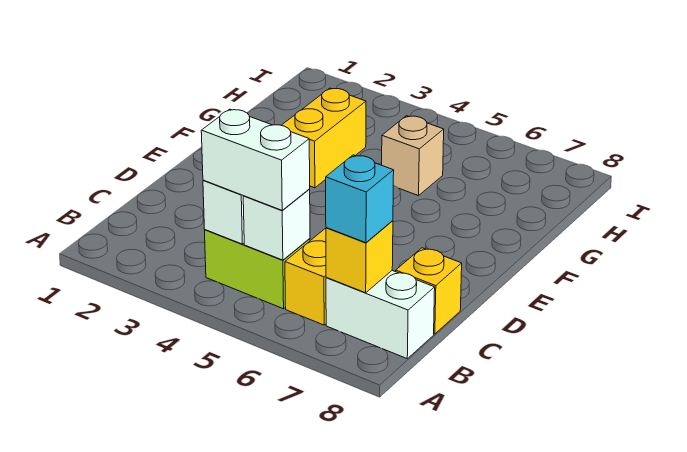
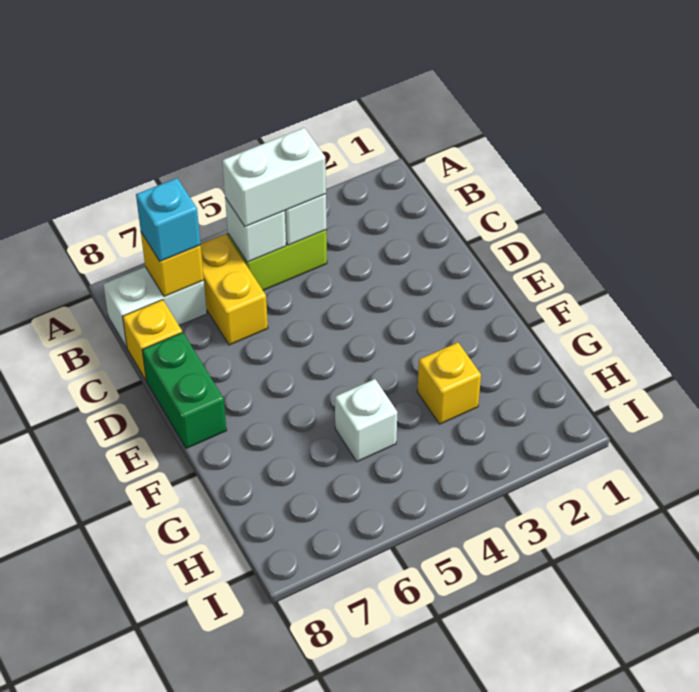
none -> green brick D8:E8 level 1
yellow brick F3:G3 level 1 -> yellow brick G3 level 1
tan brick G5 level 1 -> white brick G5 level 1

